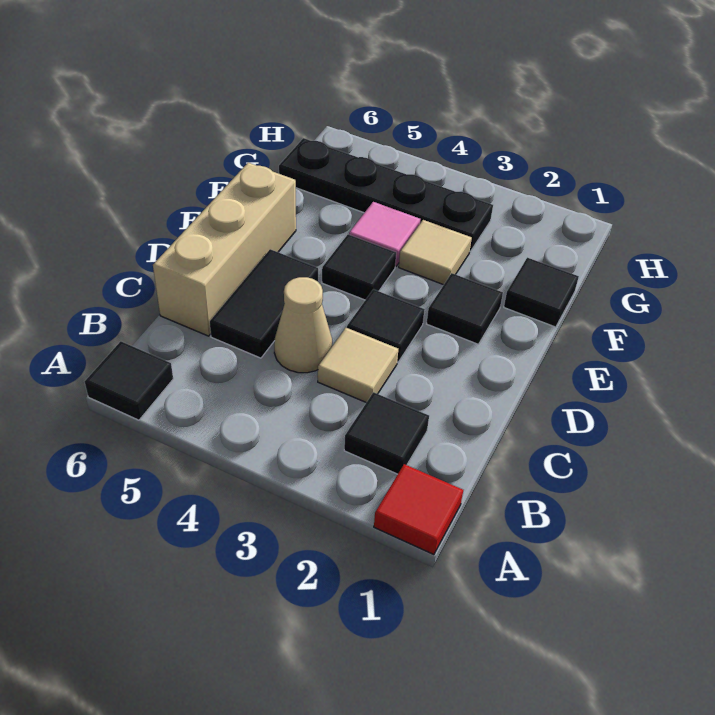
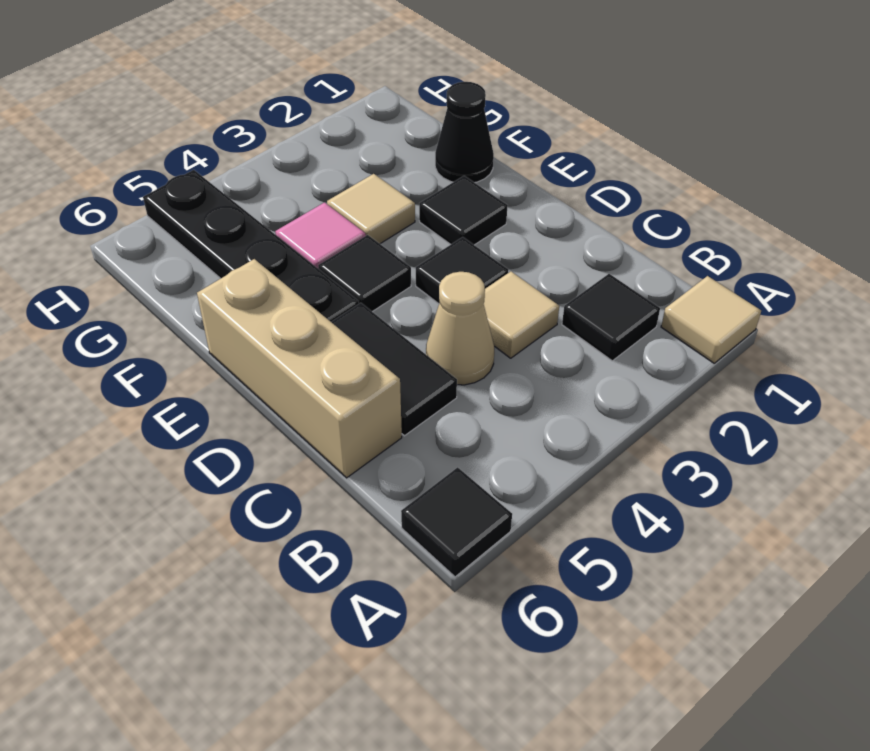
red tile A1 level 1 -> tan tile A1 level 1
black tile F1 level 1 -> black cone F1 level 1
black plate G3:G6 level 1 -> black plate E5:H5 level 1

